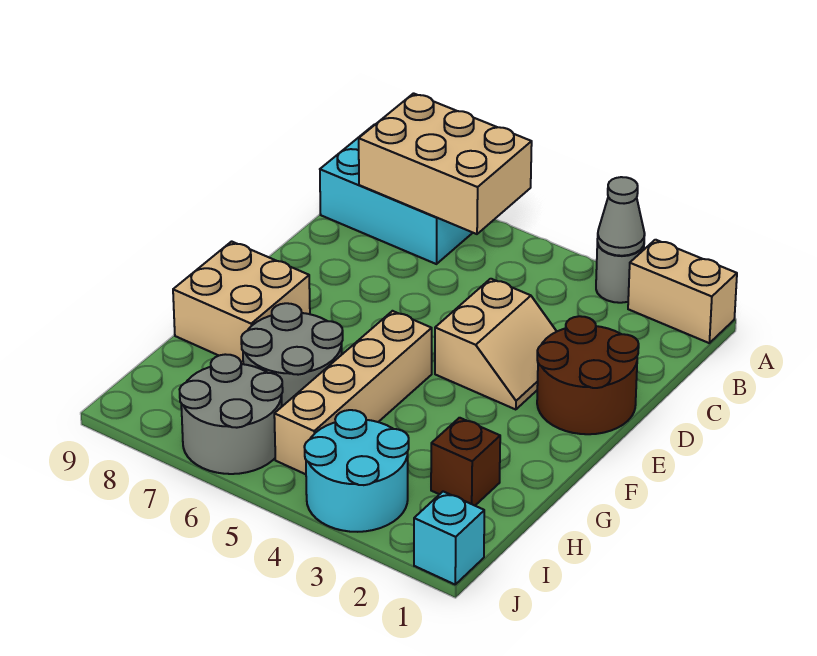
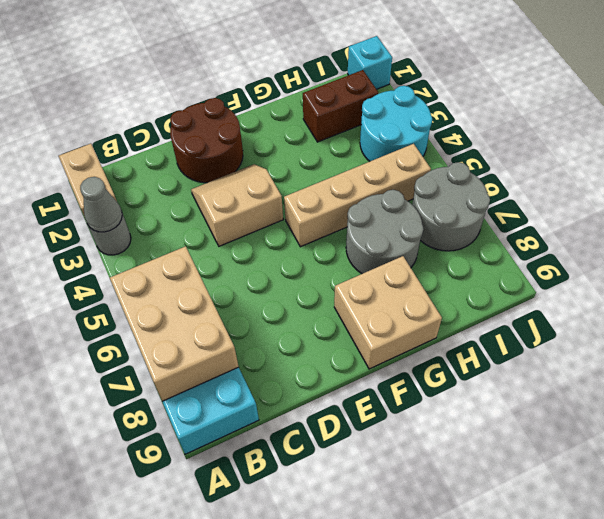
brown brick H2 level 1 -> brown brick H2:I2 level 1

